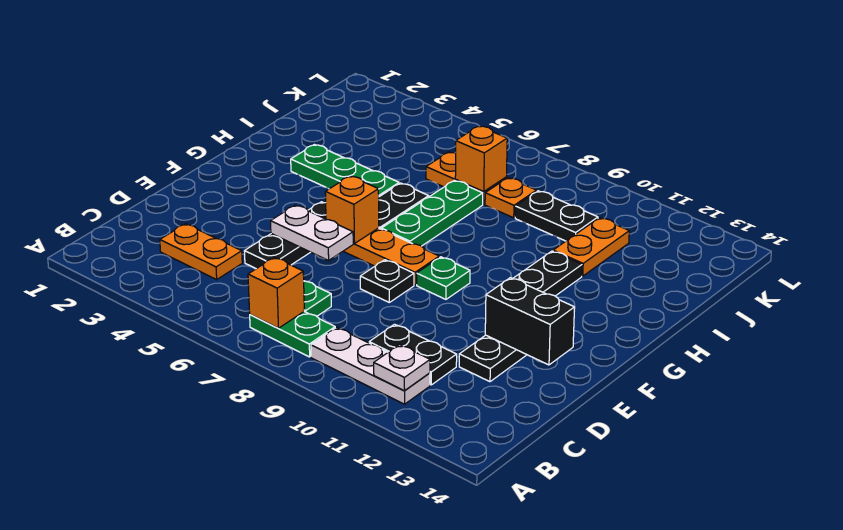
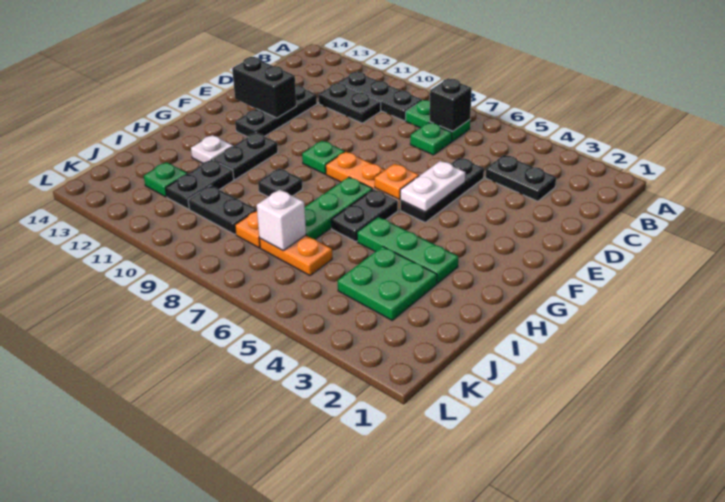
orange brick B7 level 2 -> black brick B7 level 2
white plate B9:B11 level 1 -> black plate B9:B11 level 1
white plate B11 level 2 -> white plate H12 level 1
orange plate C3:C4 level 1 -> black plate C3:C4 level 1
white plate E5:E6 level 2 -> white plate E5:F5 level 2
black plate E8 level 1 -> black plate H9 level 1
orange brick F6 level 2 -> orange plate F6 level 2
none -> green plate I3:J4 level 1
orange plate I11:J11 level 1 -> black plate I11:J11 level 1
orange brick J7 level 2 -> white brick J7 level 2
none -> green plate J12 level 1

